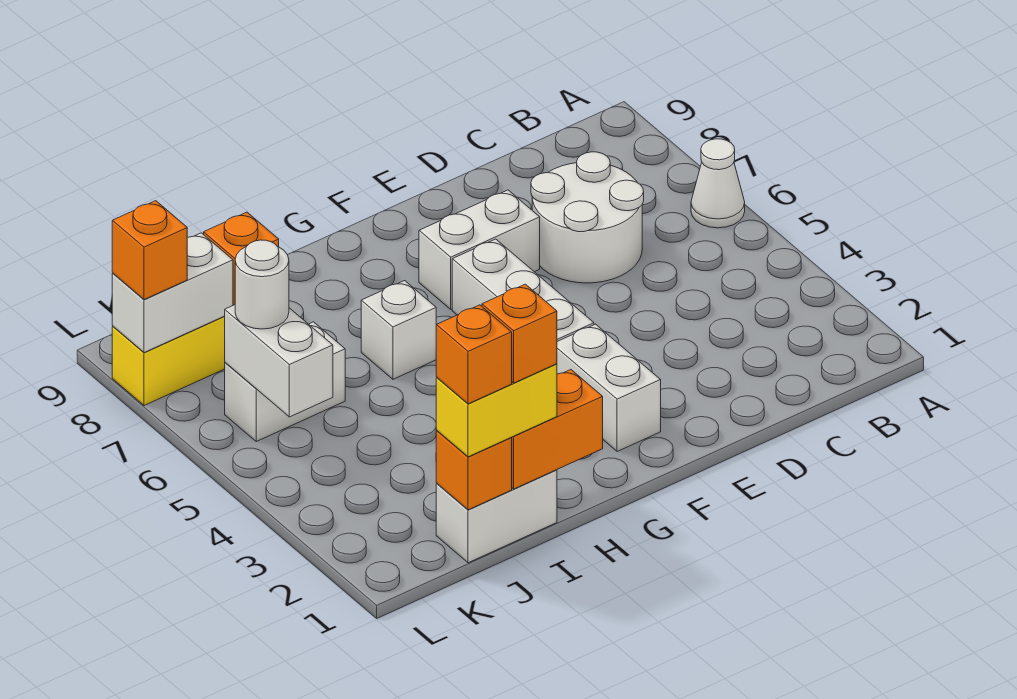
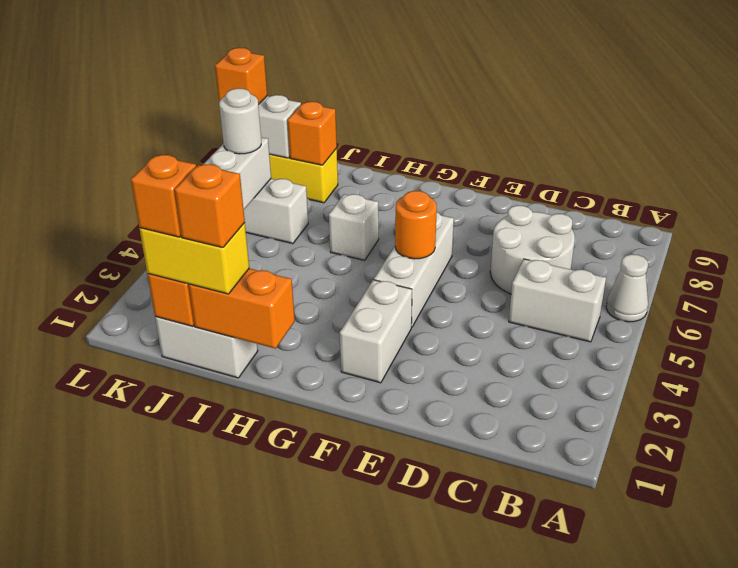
white brick E7:F7 level 1 -> white brick B5:C5 level 1
none -> orange round brick F5 level 2

